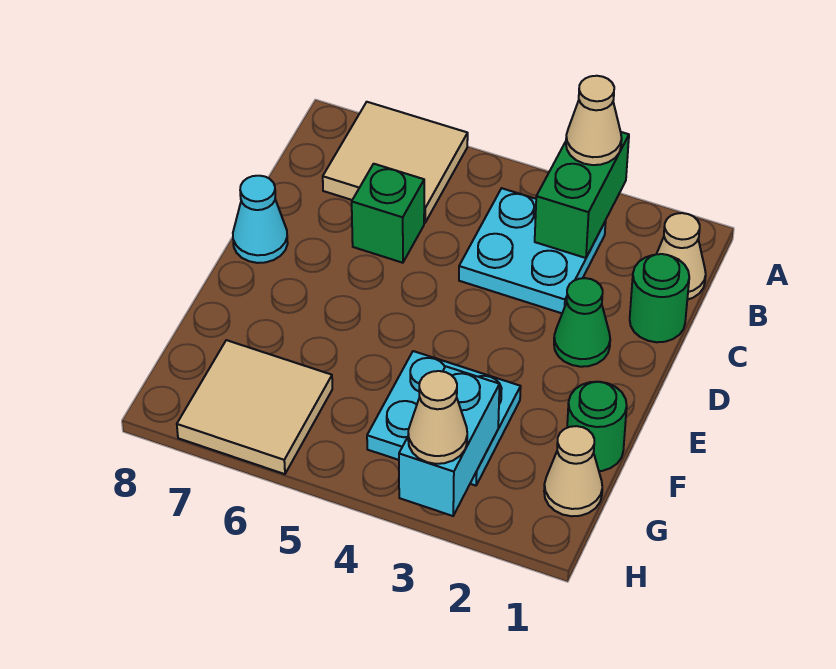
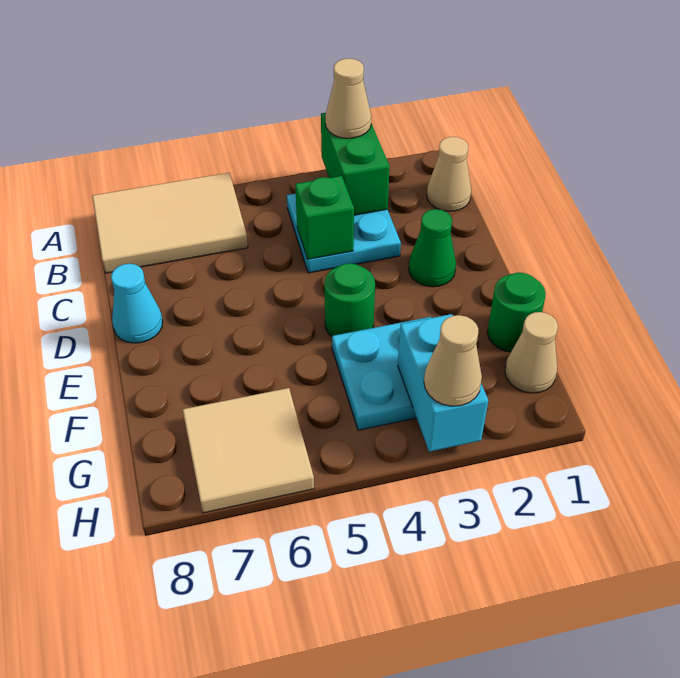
tan tile A6:B7 level 1 -> tan tile A6:B8 level 1
green round brick C1 level 1 -> green round brick E4 level 1
green brick C6 level 1 -> green brick C4 level 2

